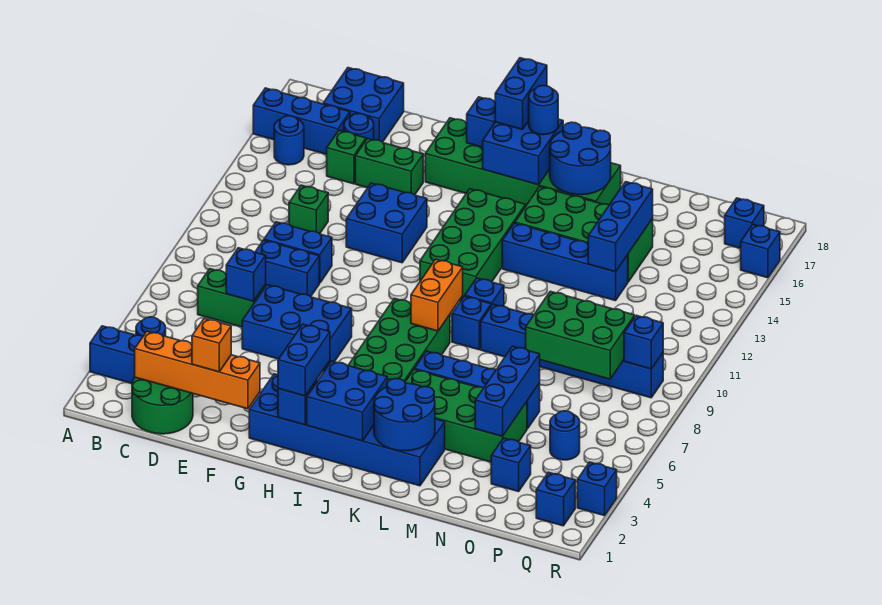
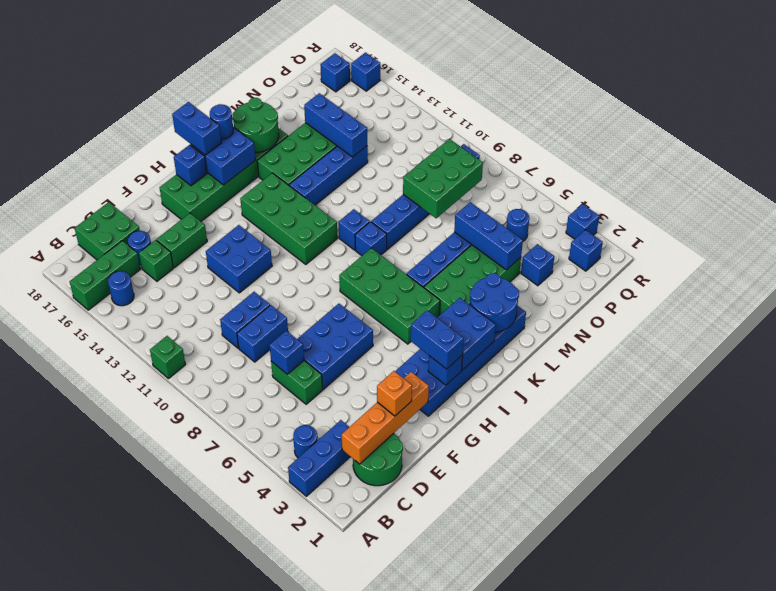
blue brick A16:C16 level 1 -> green brick A16:C16 level 1
green brick C7:D7 level 1 -> green brick D6:D7 level 1
blue brick C17:D18 level 1 -> green brick C17:D18 level 1
green brick D12 level 1 -> green brick A11 level 1
orange brick J8:J9 level 2 -> none
blue round brick K16:L17 level 2 -> green round brick K16:L17 level 2
blue brick Q9 level 2 -> none

